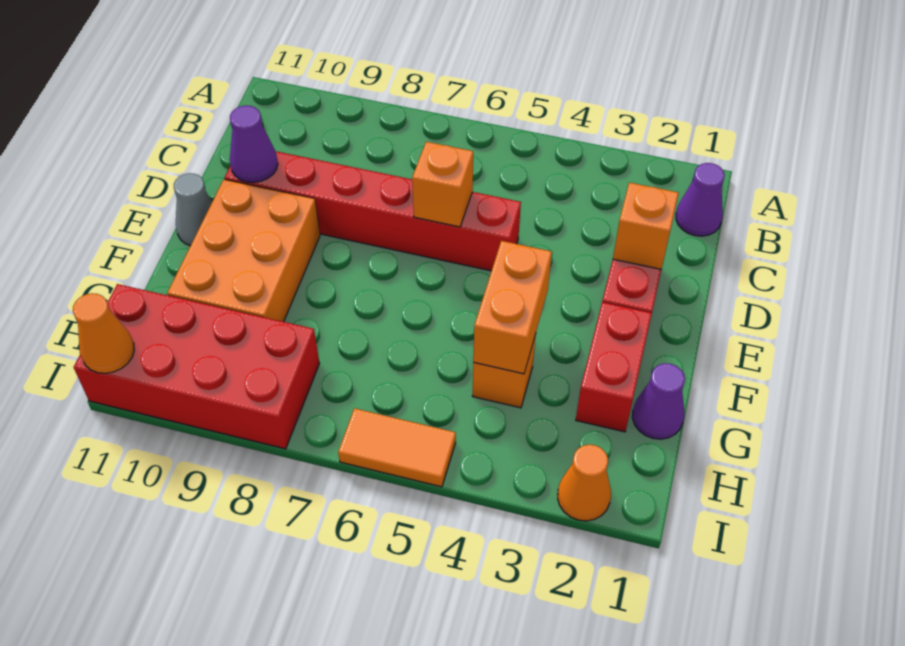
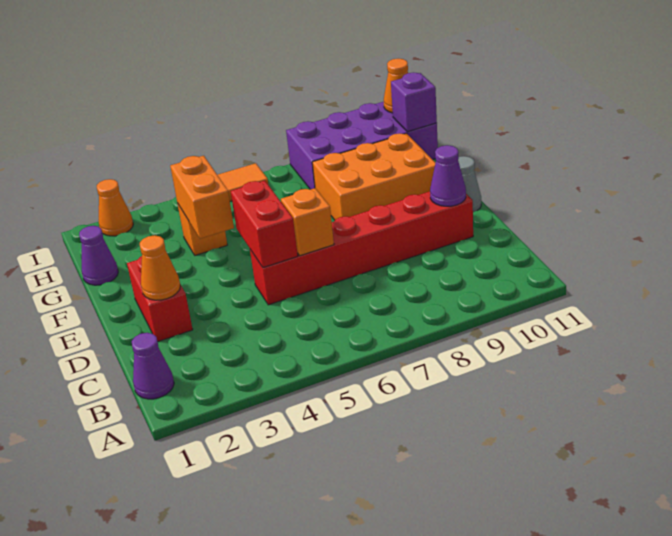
orange brick D2 level 2 -> orange cone D2 level 2
orange brick E9:G10 level 1 -> orange brick F8:G10 level 1
red brick F2:G2 level 1 -> red brick D5:E5 level 2
red brick H8:I11 level 1 -> purple brick H8:I11 level 1
none -> purple brick H11 level 2

